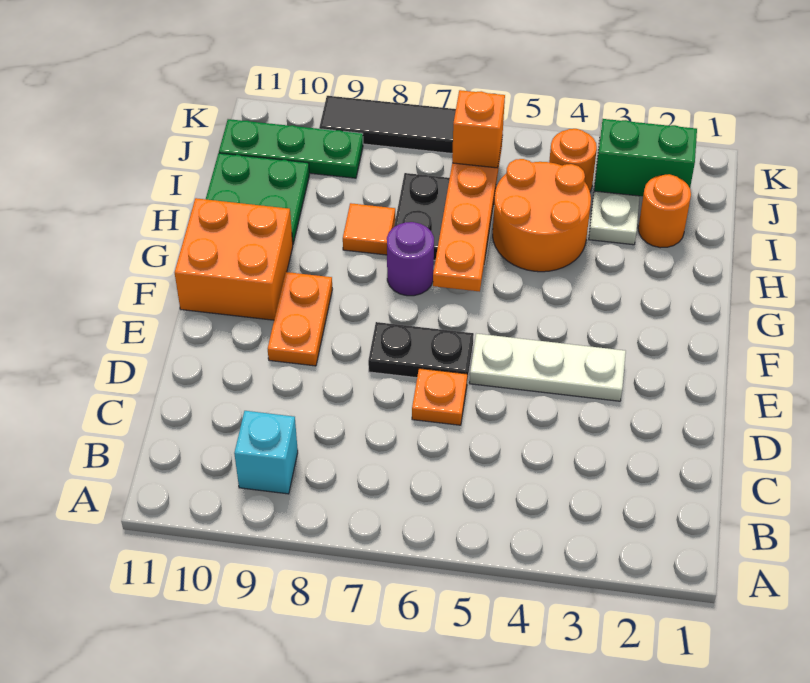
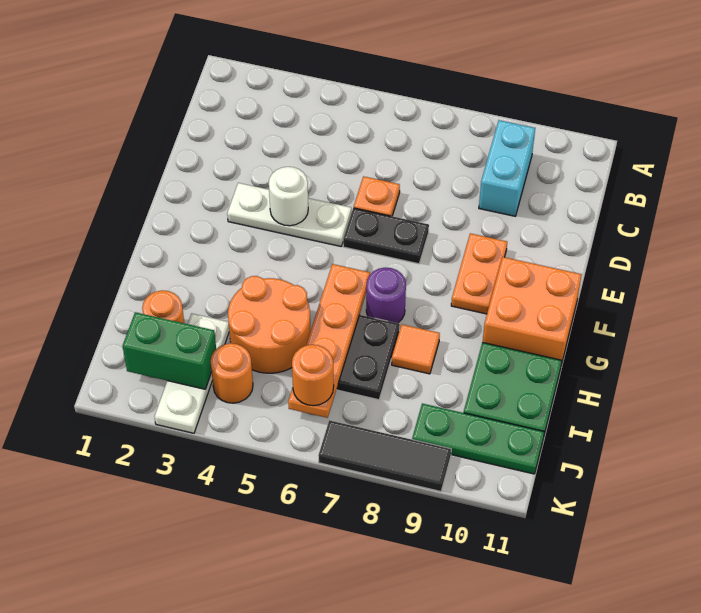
cyan brick B9 level 1 -> cyan brick B9:C9 level 1
none -> white round brick E4 level 2
orange brick J6 level 3 -> orange round brick J6 level 3

